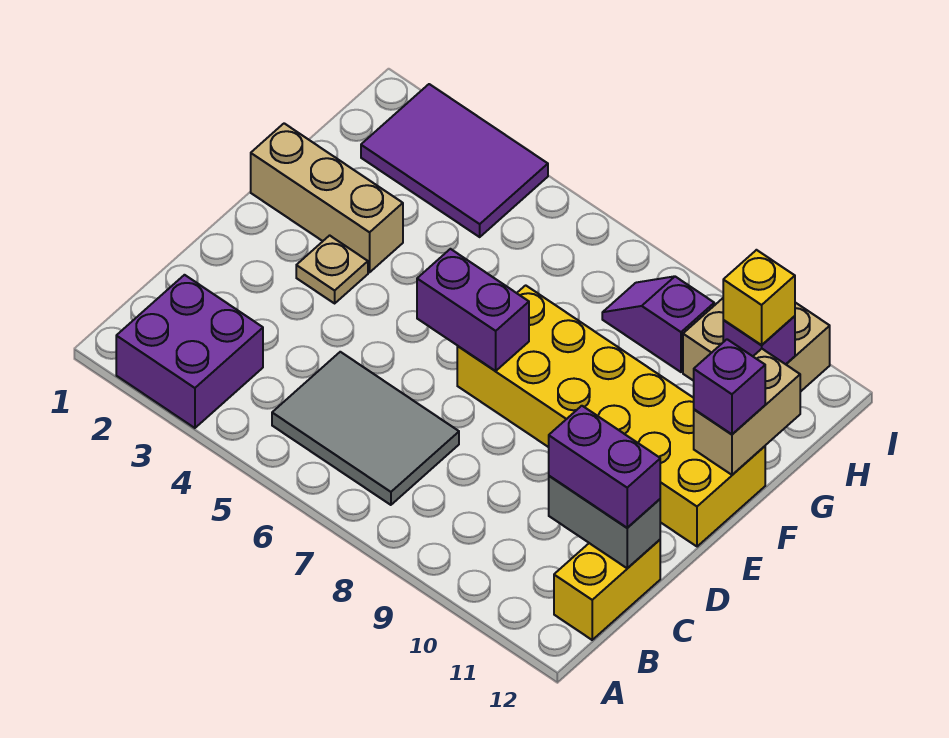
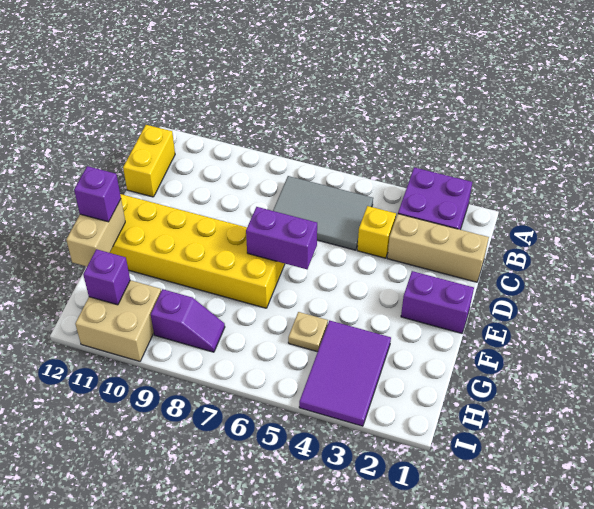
grey brick C11:C12 level 2 -> none
purple brick C11:C12 level 3 -> purple brick E1:E2 level 1
tan plate E3 level 1 -> tan plate G5 level 1
tan brick F1:F3 level 1 -> tan brick C1:C3 level 1
purple tile H2:I4 level 1 -> purple tile G3:I4 level 1
yellow brick H11 level 3 -> yellow brick C4 level 1

